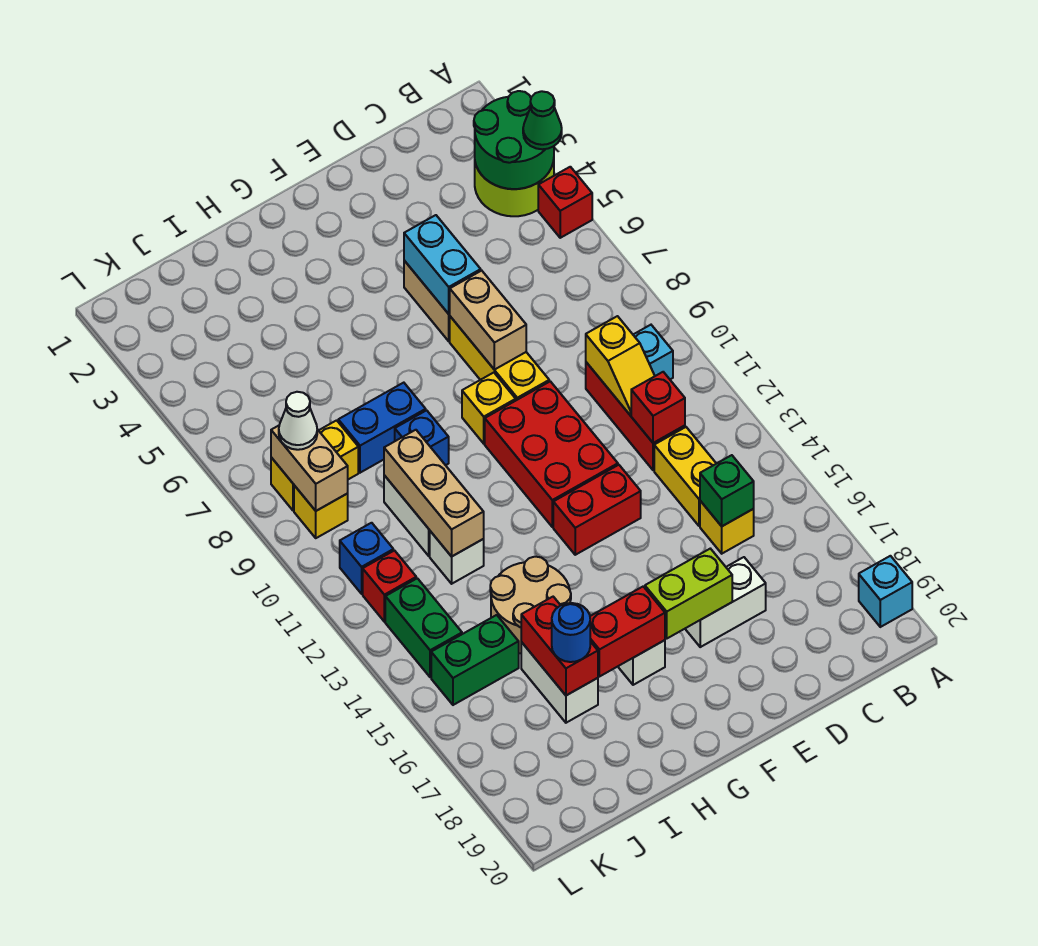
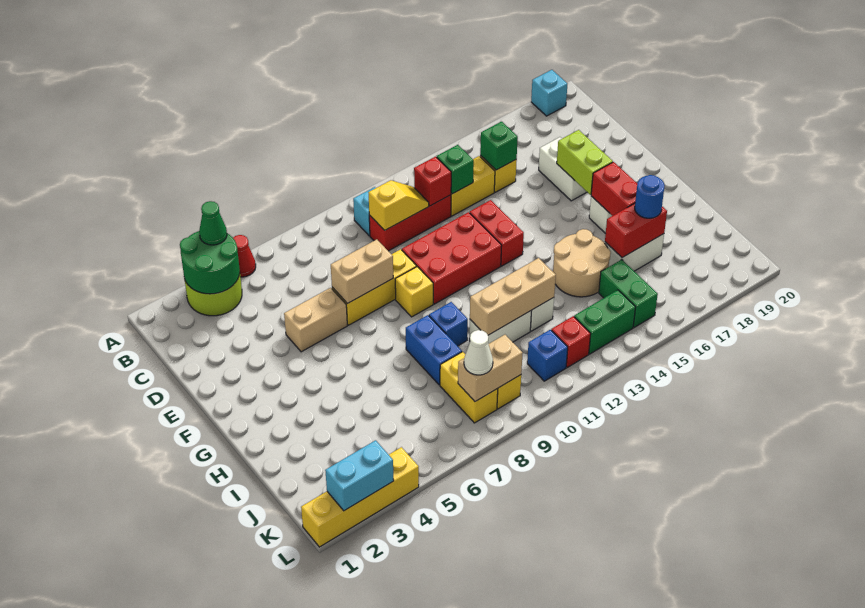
red brick A5 level 1 -> red cone A5 level 1
none -> green brick C13 level 2
cyan brick E5:E6 level 2 -> cyan brick L2:L3 level 2
none -> yellow brick L1:L4 level 1

